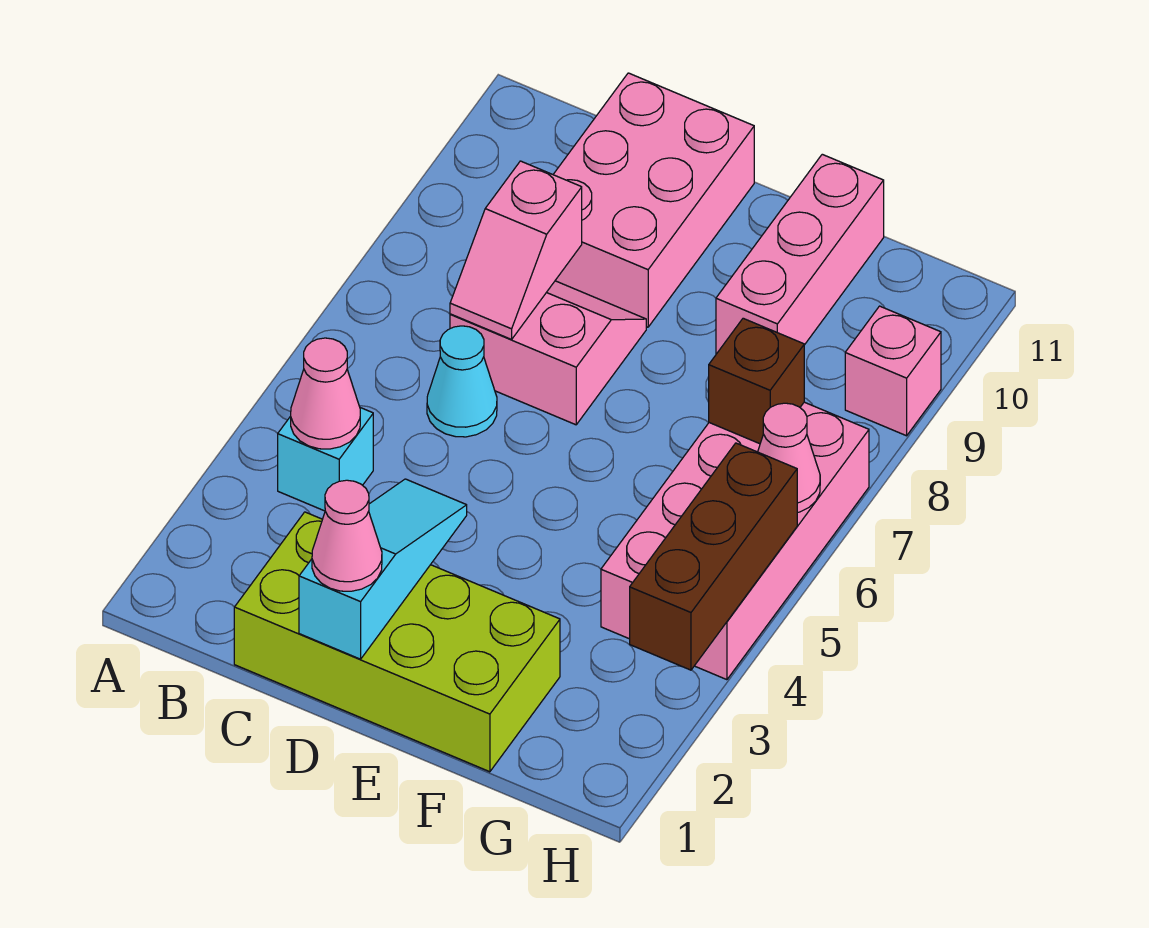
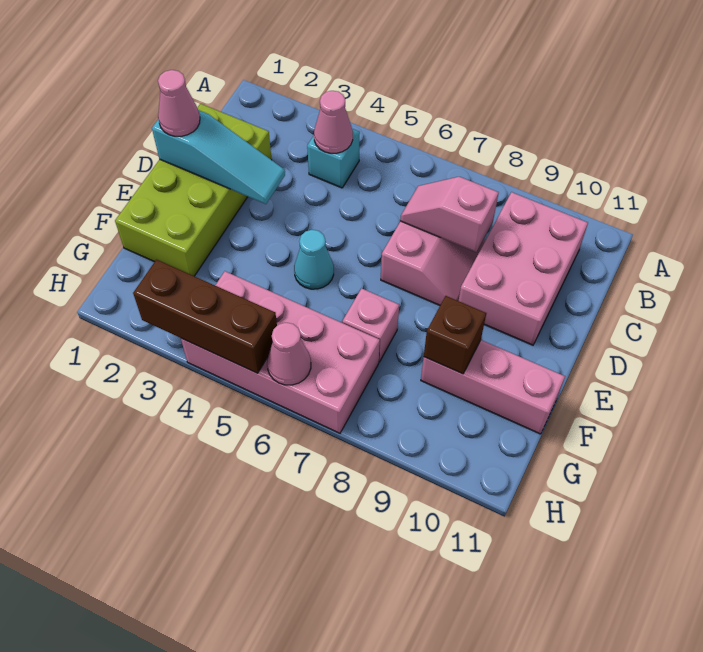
cyan cone C6 level 1 -> cyan cone E5 level 1
pink brick C9:D11 level 1 -> pink brick B9:D10 level 1
brown brick G7 level 2 -> brown brick F9 level 2
pink brick H9 level 1 -> pink brick F7 level 1

